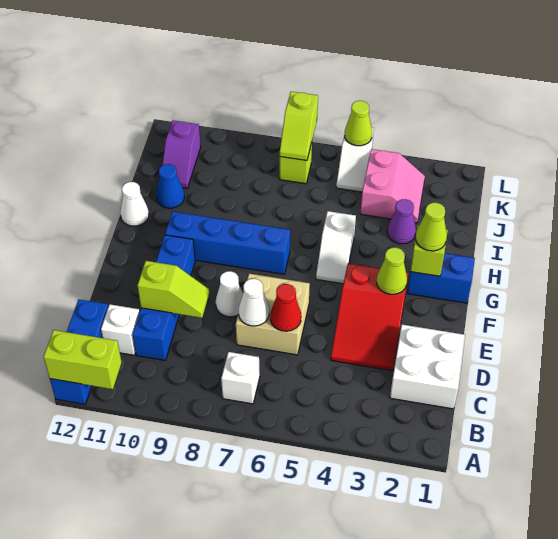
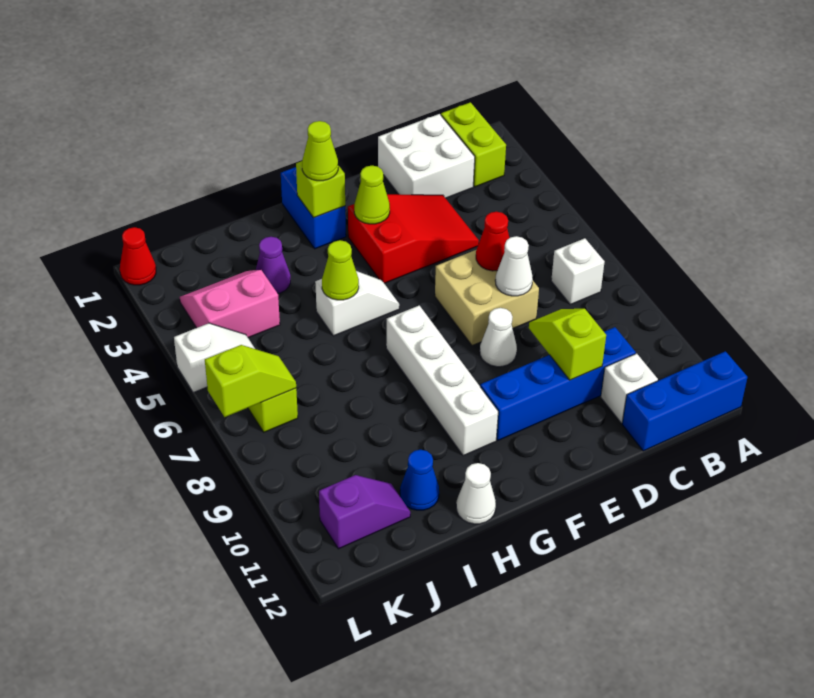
lime brick A11:A12 level 2 -> lime brick B1:B2 level 1
blue brick G7:G10 level 1 -> white brick G7:G10 level 1
none -> red cone L1 level 1
lime cone L5 level 2 -> lime cone H5 level 2

